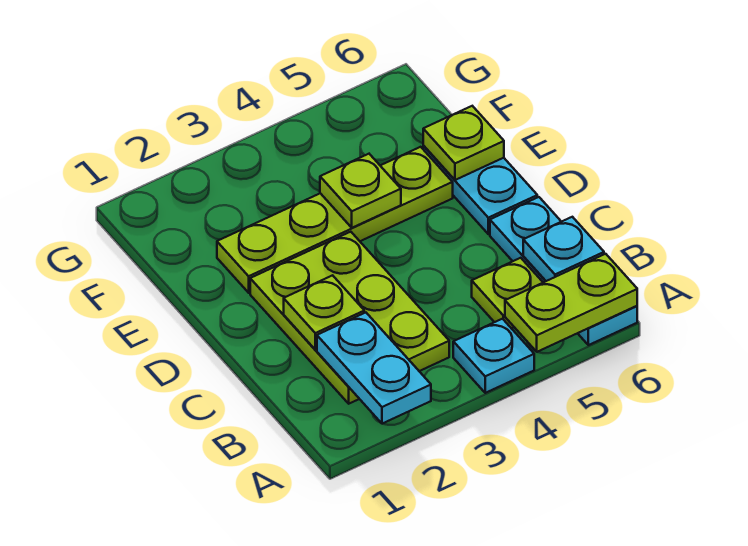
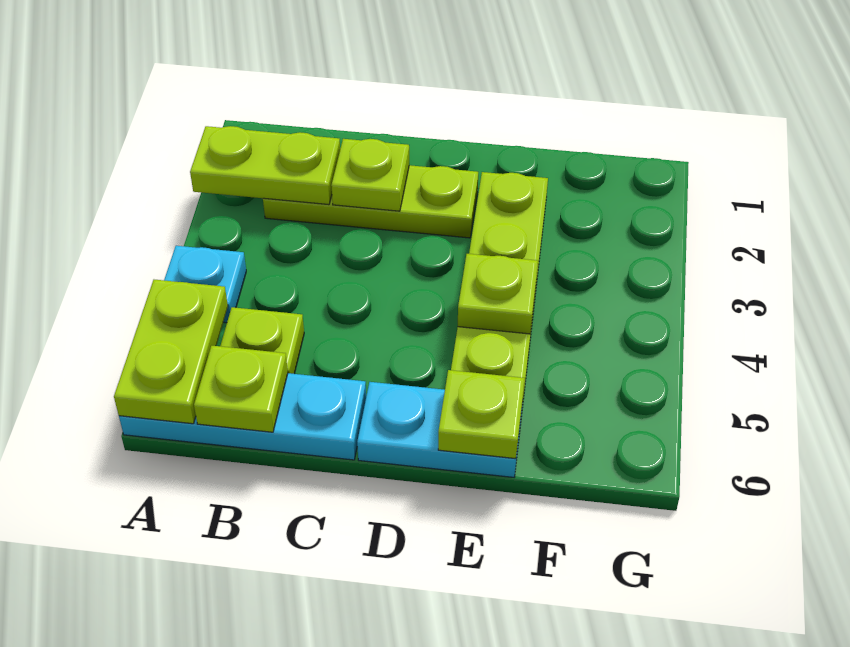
cyan plate A2:B2 level 2 -> lime plate A2:B2 level 2
lime plate B2:D3 level 1 -> lime plate B2:D2 level 1
cyan plate B6 level 2 -> lime plate B6 level 2

